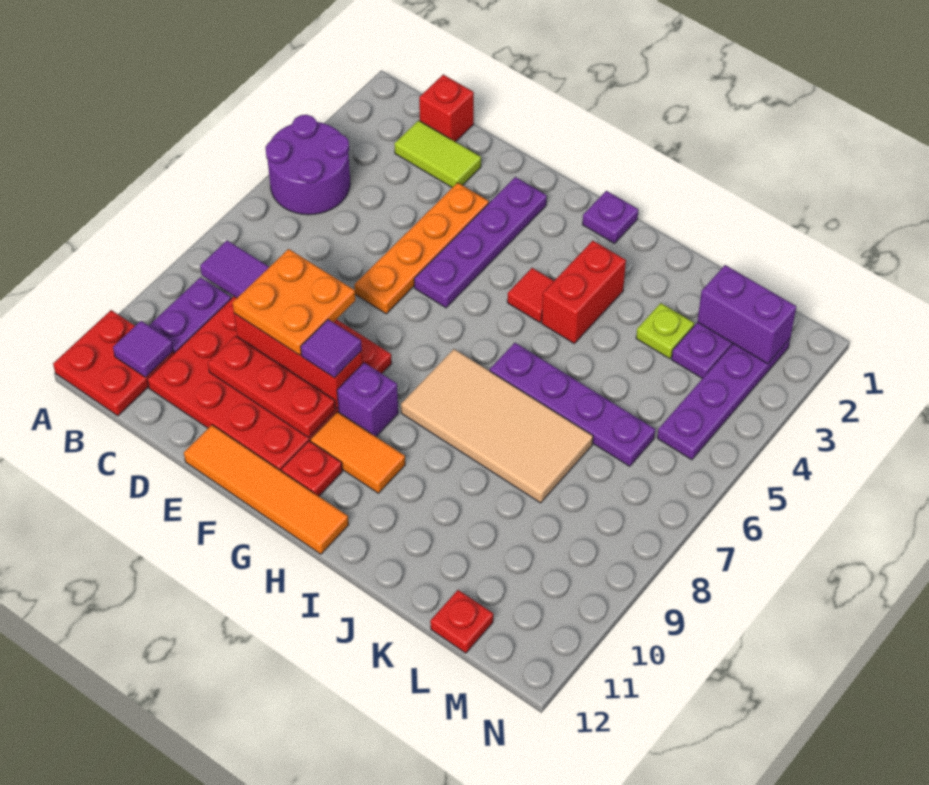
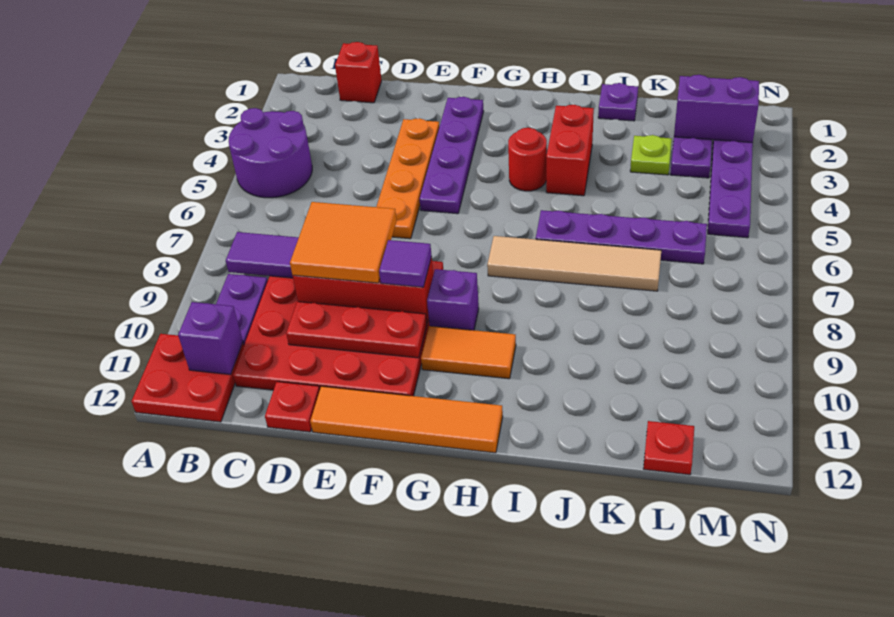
purple tile B11 level 2 -> purple brick B11 level 2
lime tile C2:D2 level 1 -> none
orange plate D8:E9 level 3 -> orange tile D8:E9 level 3
red plate G11 level 1 -> red plate D12 level 1
purple plate H1 level 1 -> purple plate J1 level 1
red tile H4 level 1 -> red round brick H4 level 1
tan tile H7:K8 level 1 -> tan tile H7:K7 level 1

